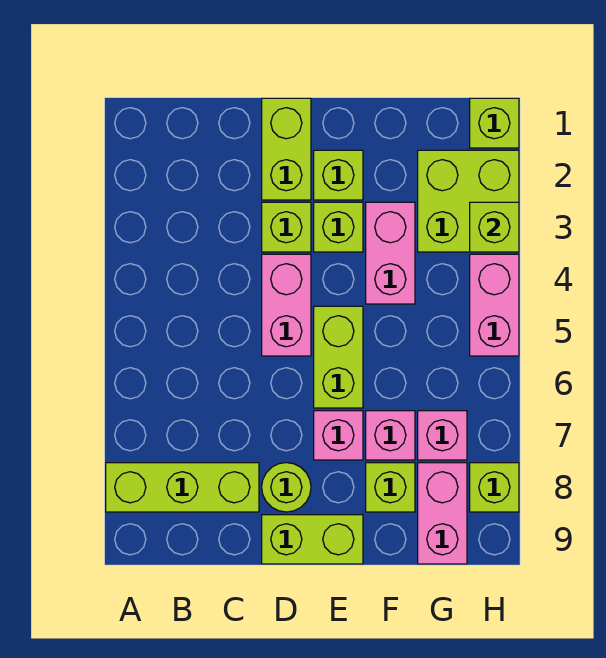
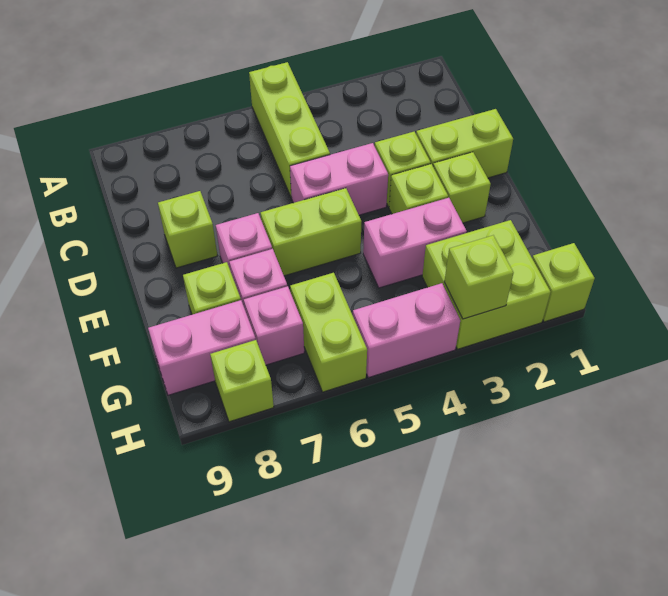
lime brick A8:C8 level 1 -> lime brick A5:C5 level 1
lime round brick D8 level 1 -> lime brick D8 level 1
lime brick D9:E9 level 1 -> lime brick G6:H6 level 1

